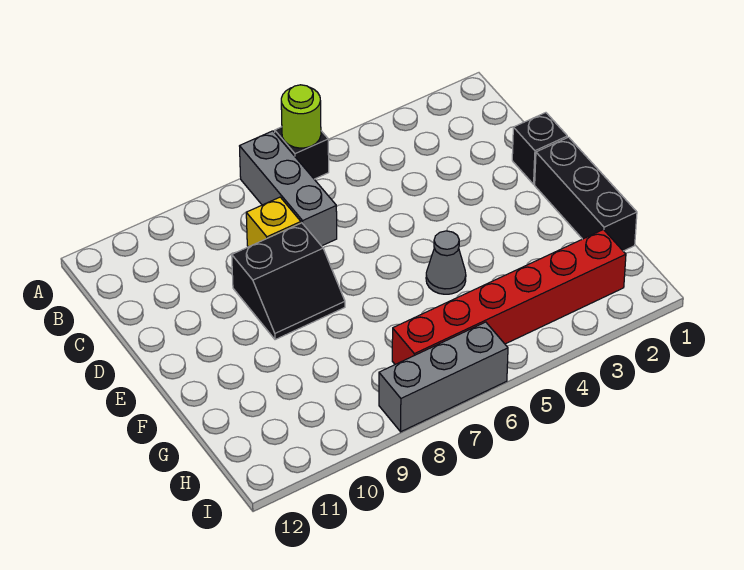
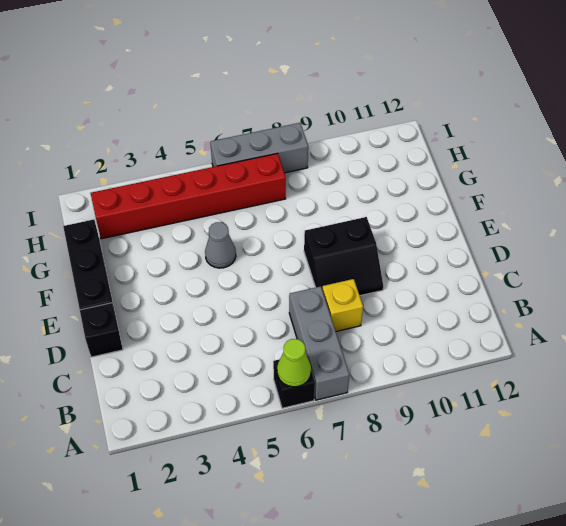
lime round brick A6 level 2 -> lime cone A6 level 2
black slope D8:E9 level 1 top D -> black slope D8:E9 level 1 top E

